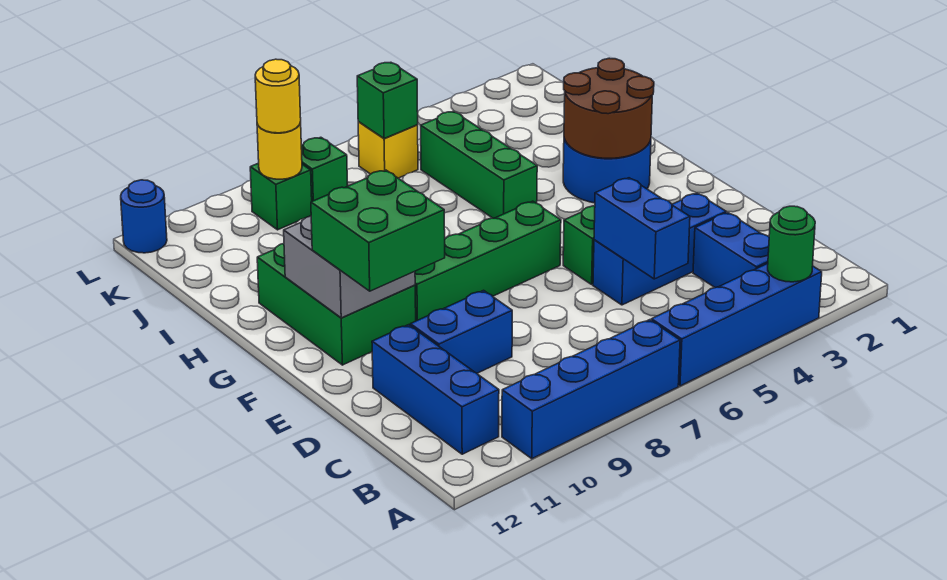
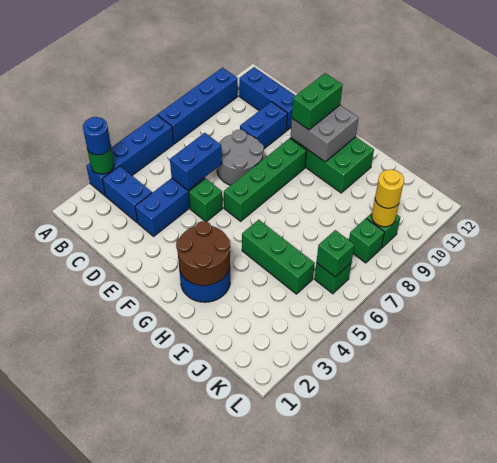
blue brick C5:D5 level 2 -> blue brick D5:D6 level 2
none -> grey round brick D7:E8 level 1
green brick E10:F11 level 3 -> green brick F10:F11 level 3
yellow brick K6 level 1 -> green brick K6 level 1
blue round brick L12 level 1 -> blue round brick A3 level 3

